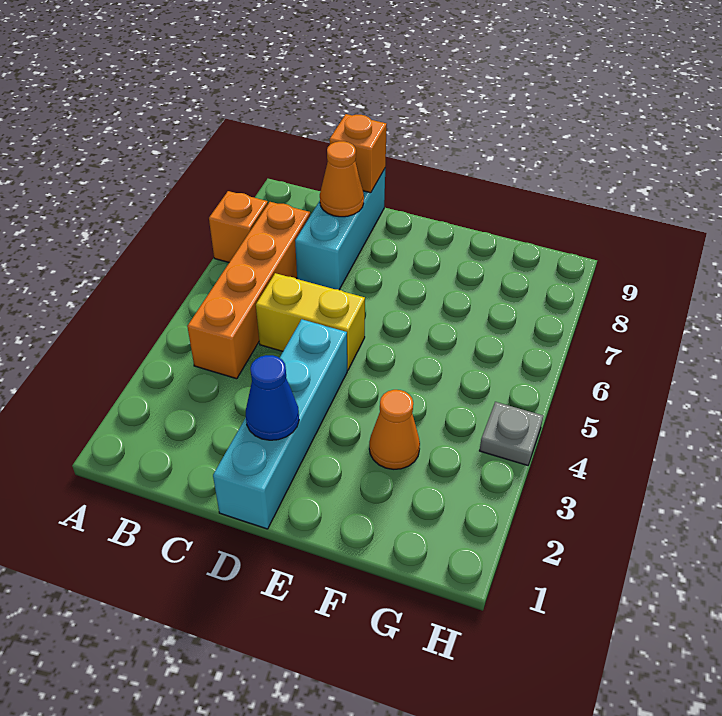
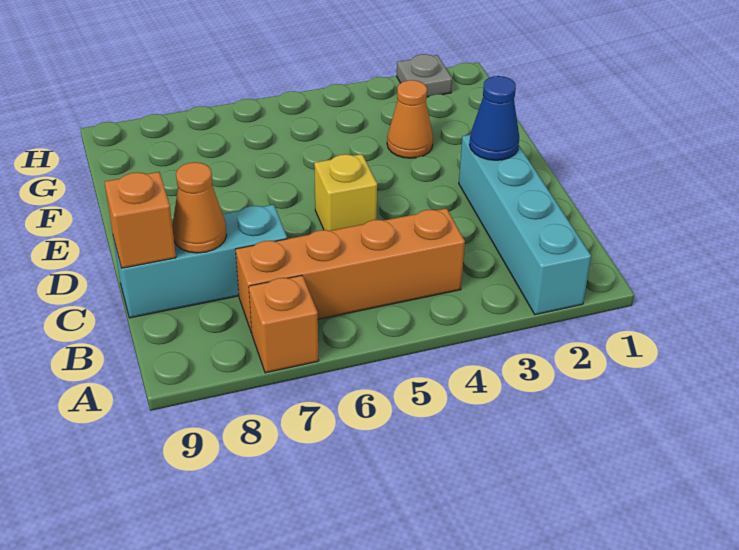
yellow brick C5:D5 level 1 -> yellow brick D5 level 1
cyan brick D1:D4 level 1 -> cyan brick A2:D2 level 1
grey plate H4 level 1 -> grey plate H2 level 1

